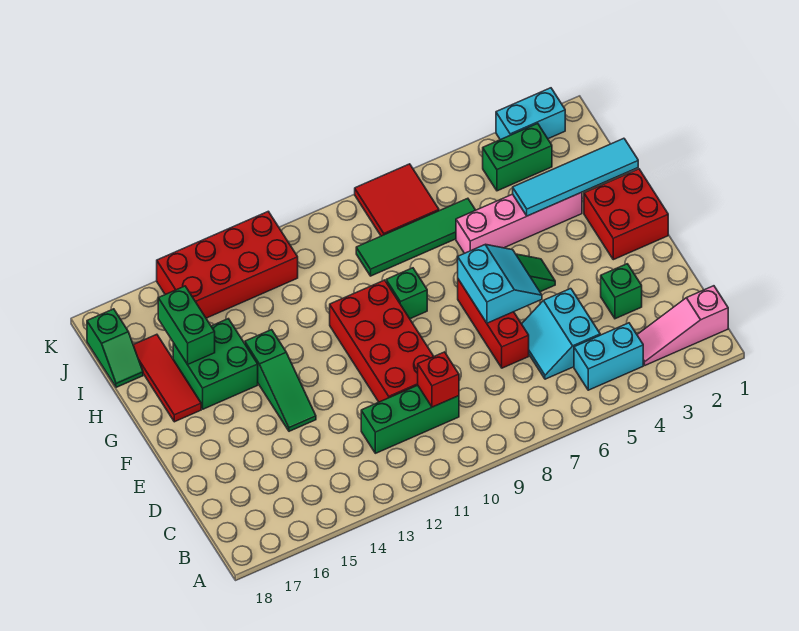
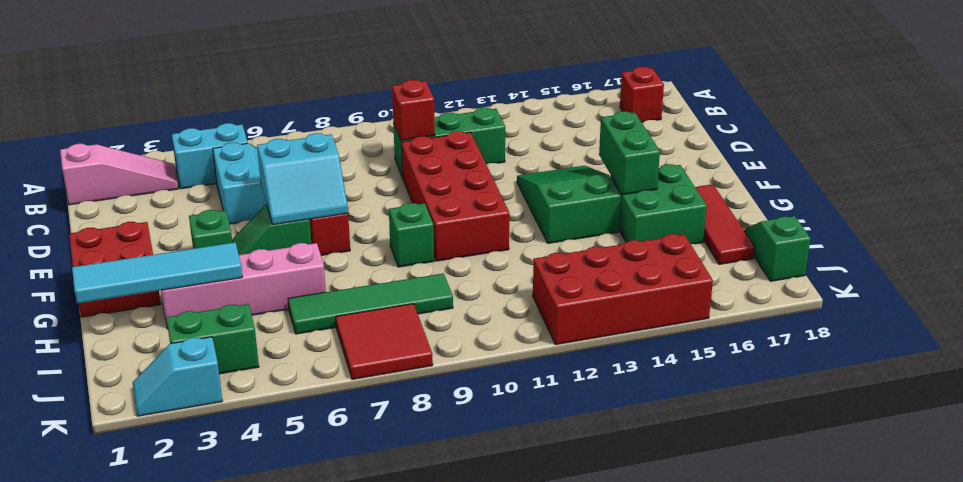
none -> red brick B17 level 1
green brick D3 level 1 -> green brick F4 level 1
cyan slope E6:F7 level 2 top 7 -> cyan slope E6:F7 level 2 top E
green slope E14:G14 level 1 top G -> green slope E13:G14 level 1 top G
green brick H16:I16 level 2 -> green brick F15:G15 level 2
cyan brick K2:K3 level 1 -> cyan slope K2:K3 level 1 top 3

